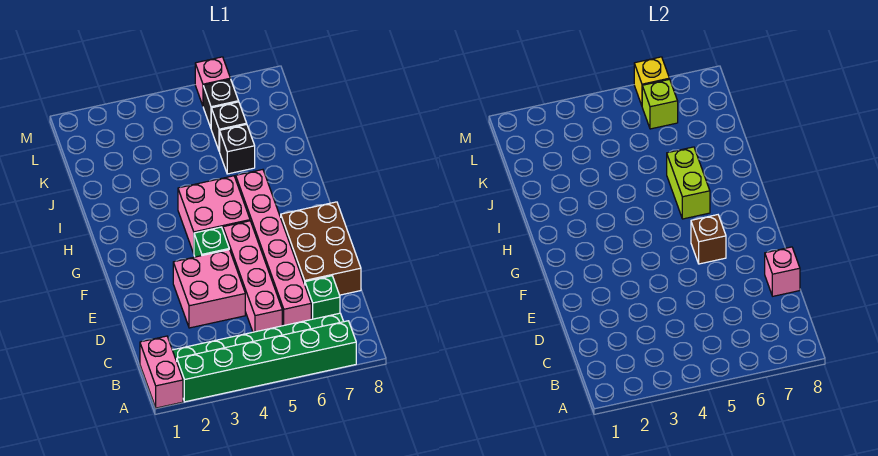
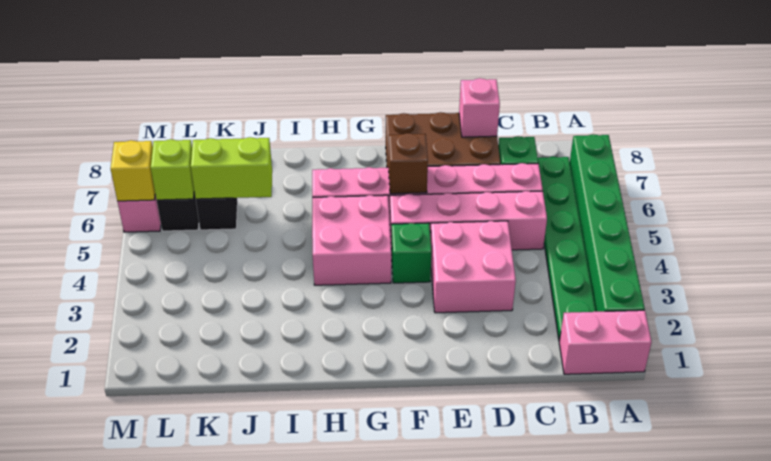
lime brick H6:I6 level 2 -> lime brick J6:K6 level 2
black brick J6 level 1 -> none

